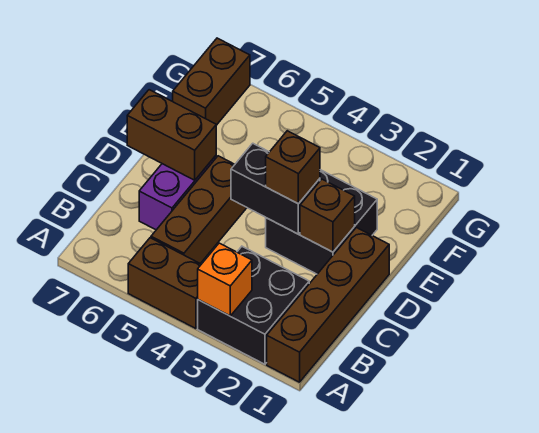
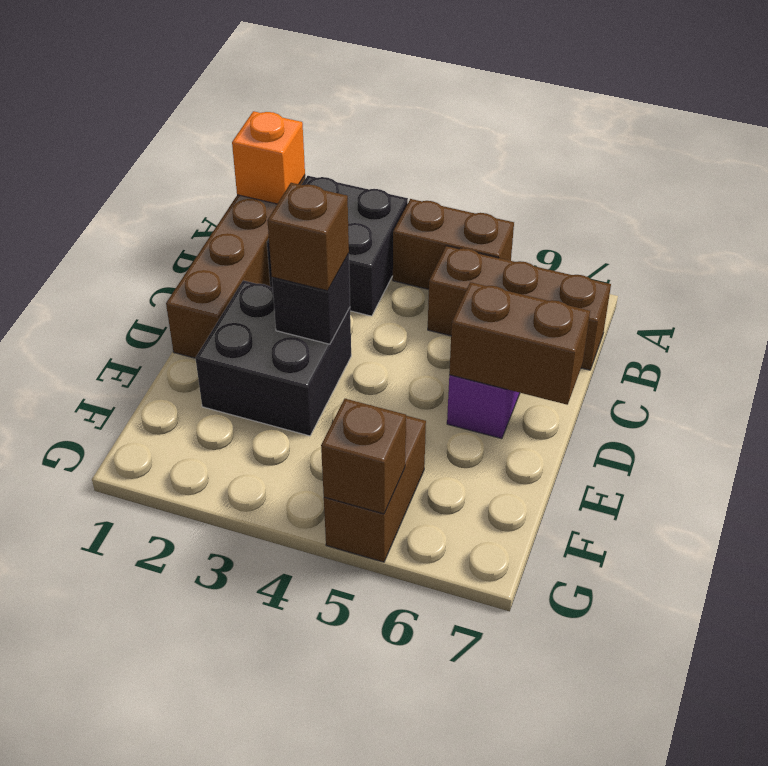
orange brick A3 level 2 -> orange brick A1 level 2
brown brick B5:D5 level 1 -> brown brick B5:B7 level 1
brown brick D2 level 2 -> brown brick G5 level 2
black brick D3:D4 level 2 -> black brick D3 level 2
brown brick F7:G7 level 1 -> brown brick F5:G5 level 1

